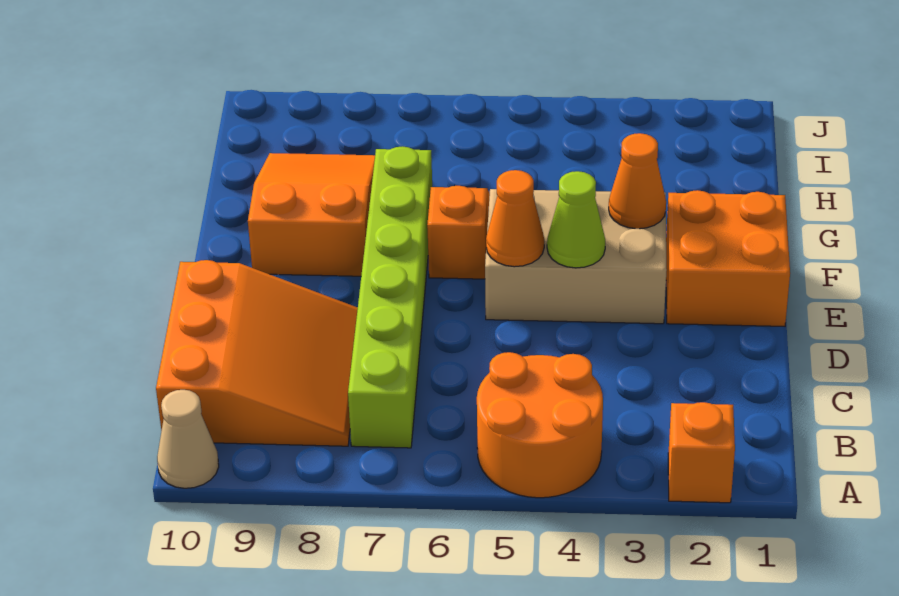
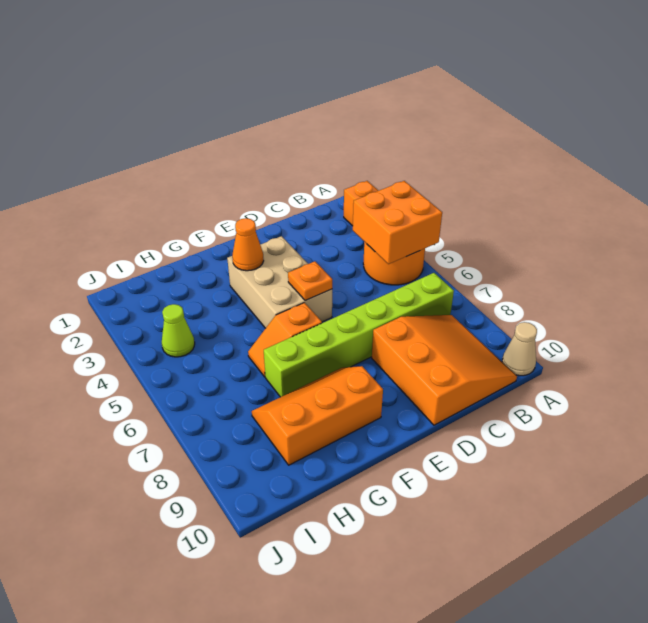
orange slope B8:D10 level 1 top 10 -> orange slope B8:D10 level 1 top D
orange brick E1:F2 level 1 -> orange brick A4:B5 level 2
lime cone E4 level 2 -> lime cone I4 level 1
orange cone E5 level 2 -> orange plate E5 level 2
orange slope F8:H9 level 1 top F -> orange slope F8:H9 level 1 top 9

